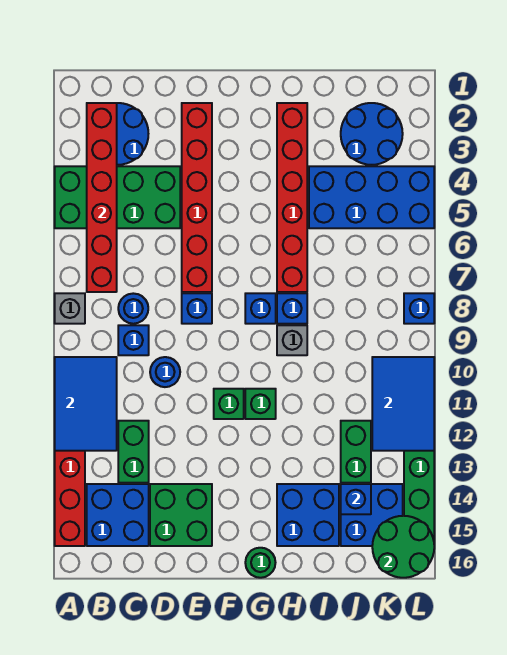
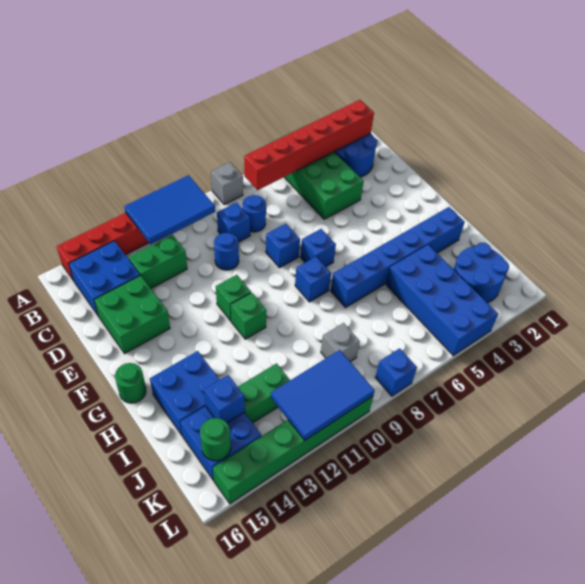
red brick E2:E7 level 1 -> none
red brick H2:H7 level 1 -> blue brick H2:H7 level 1
blue brick H8 level 1 -> blue brick F7 level 1
grey brick H9 level 1 -> grey brick J9 level 1
green round brick K15:L16 level 2 -> green round brick K15 level 2

